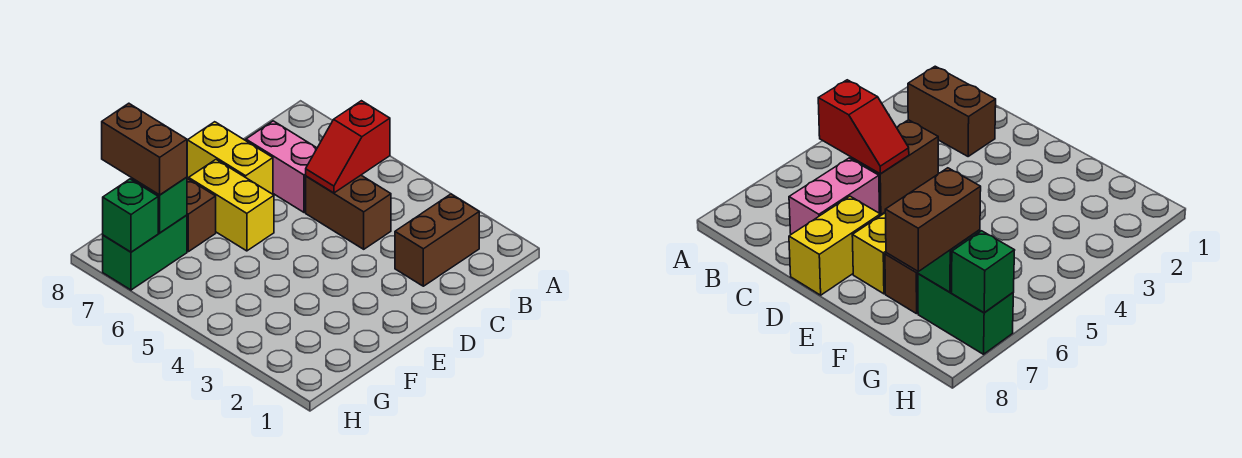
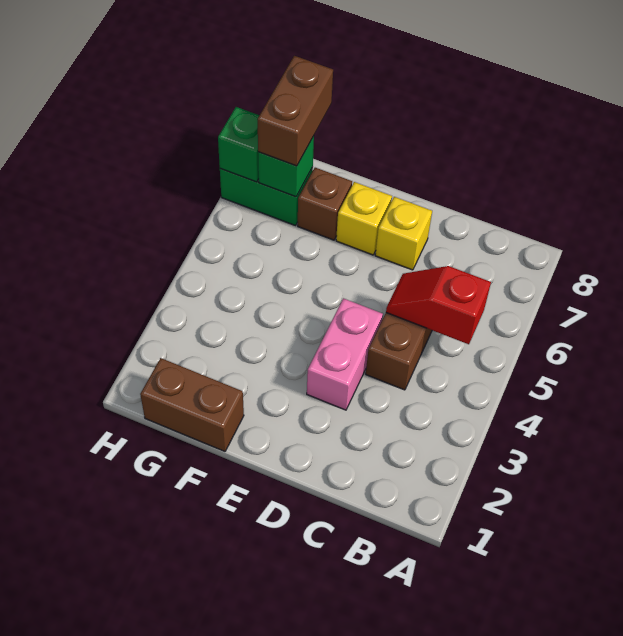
brown brick B2:C2 level 1 -> brown brick F1:G1 level 1
pink brick C6:C7 level 1 -> pink brick D3:D4 level 1
yellow brick D7:D8 level 1 -> yellow brick D7 level 1
yellow brick E6:E7 level 1 -> yellow brick E7 level 1

